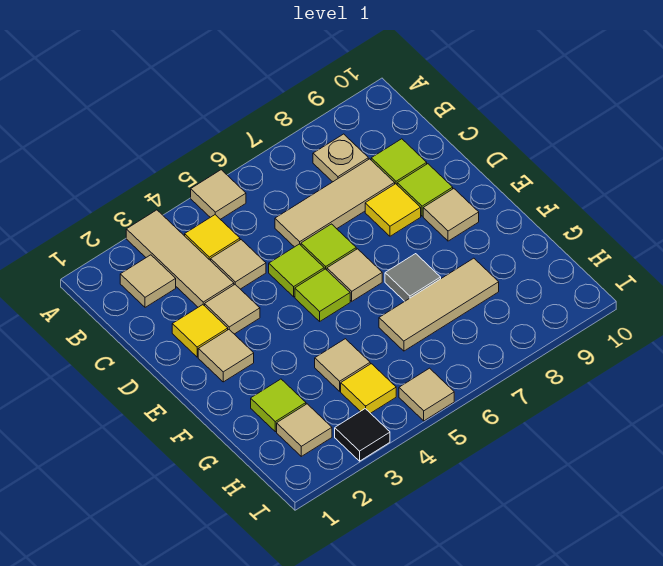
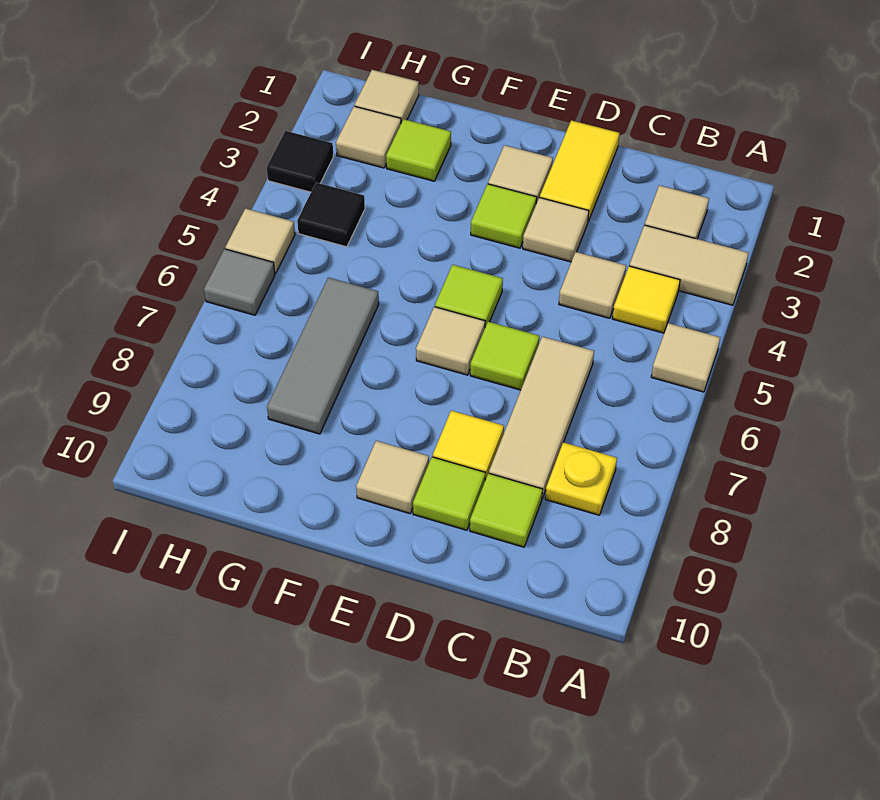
tan tile A3:C3 level 1 -> tan tile A3:B3 level 1
tan plate B8 level 1 -> yellow plate B8 level 1
yellow tile D2 level 1 -> yellow tile D1:D2 level 1
lime tile D5 level 1 -> lime tile E3 level 1
grey tile F7 level 1 -> grey tile I6 level 1
tan tile G4 level 1 -> tan tile H1 level 1
tan tile G6:G8 level 1 -> grey tile G6:G8 level 1
yellow tile H4 level 1 -> black tile H4 level 1

